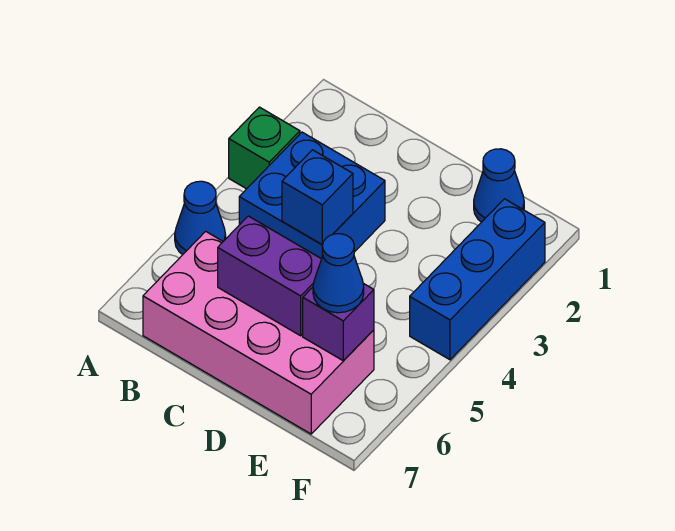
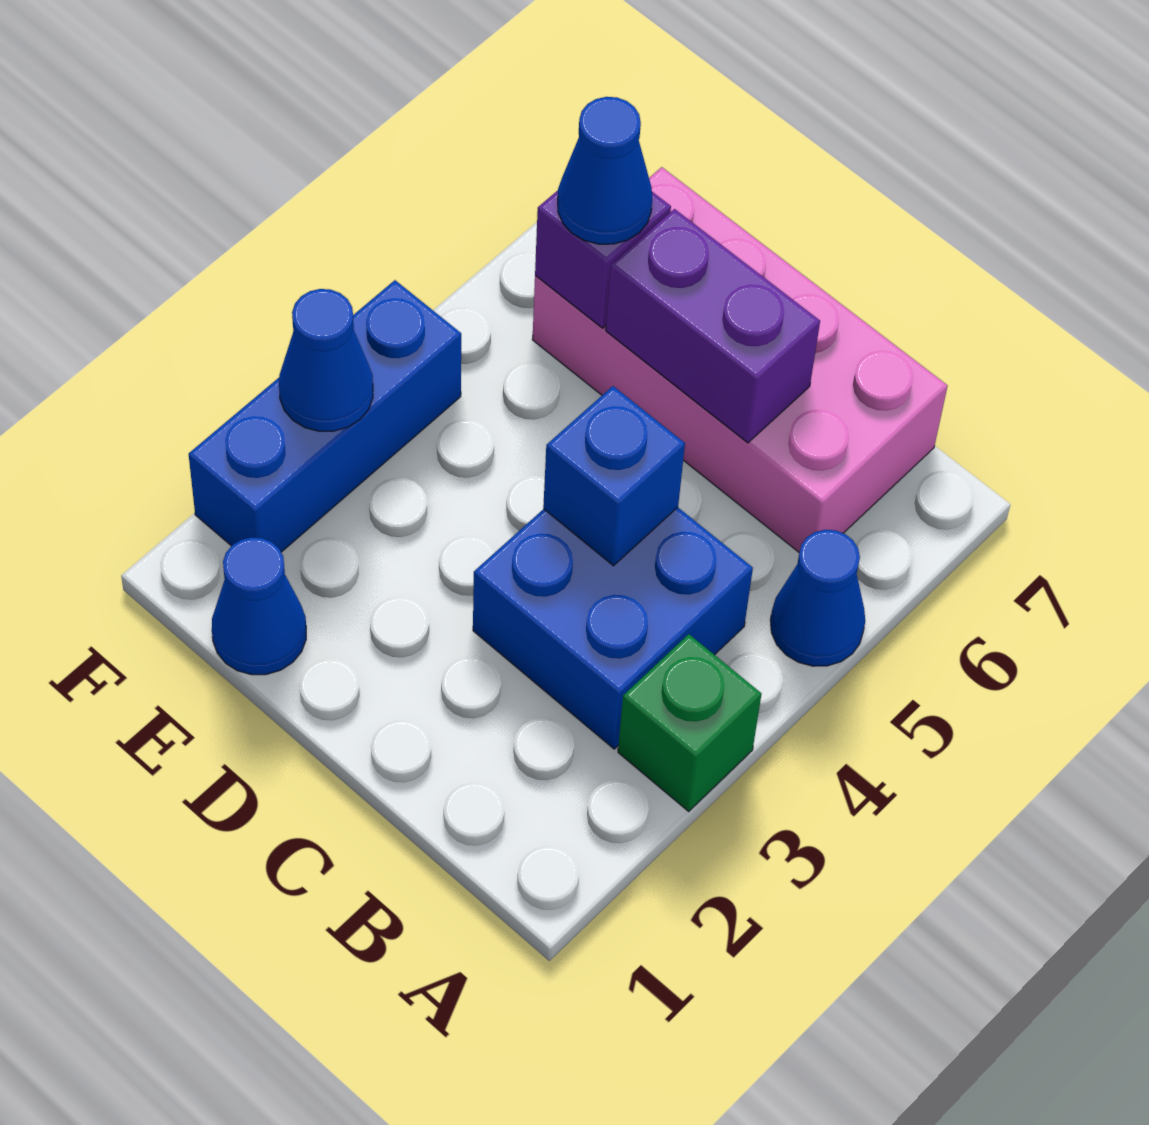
none -> blue cone F3 level 2

